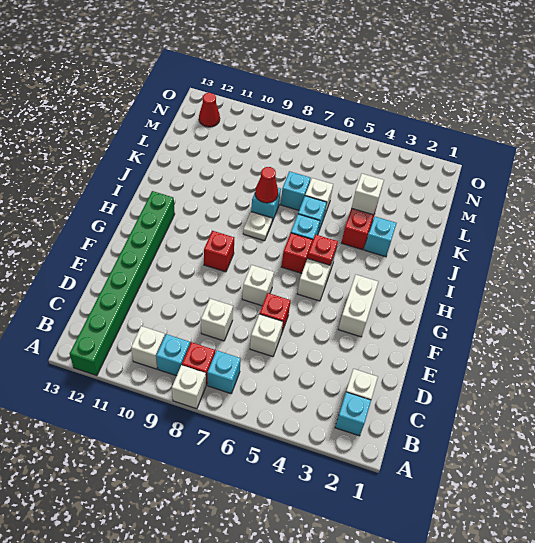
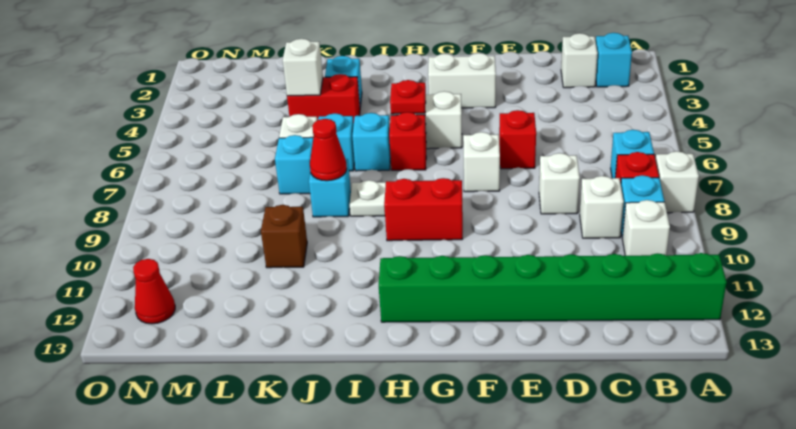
white brick D6 level 1 -> white brick C9 level 1
red brick G9 level 1 -> red brick G9:H9 level 1
none -> brown brick K10 level 1

